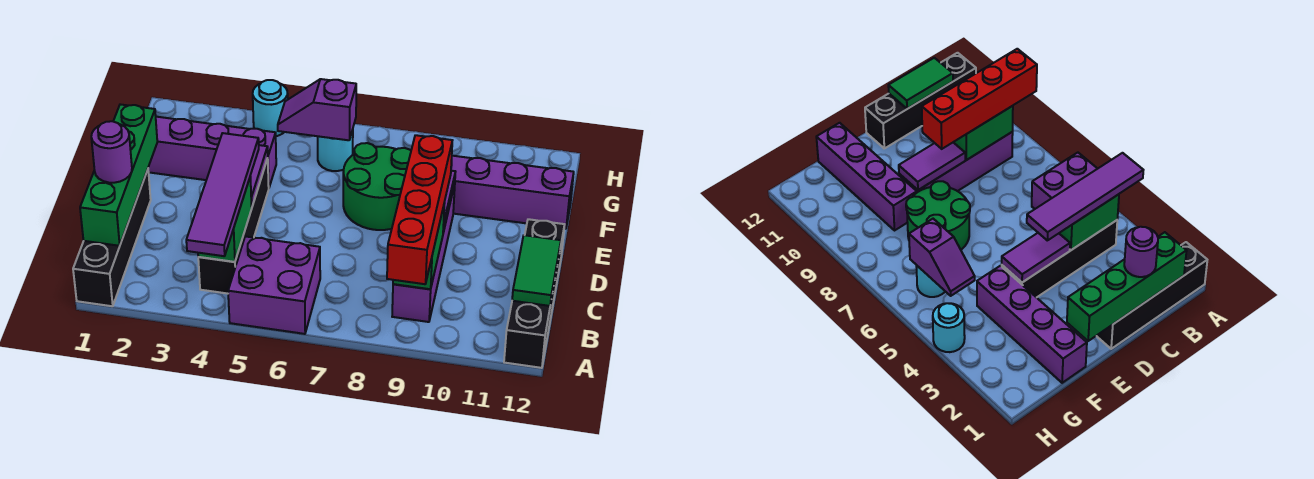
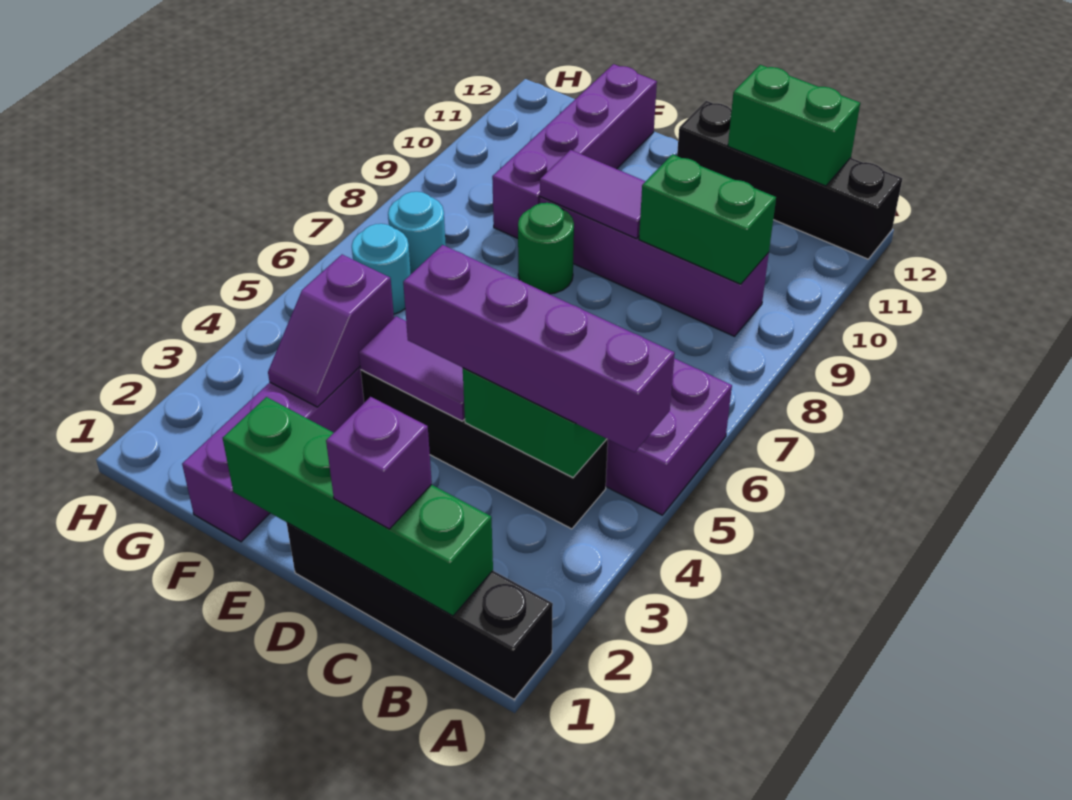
purple tile A4:D4 level 3 -> purple brick A4:D4 level 3
red brick A9:D9 level 3 -> none
green tile B12:C12 level 2 -> green brick B12:C12 level 2
purple round brick C1 level 3 -> purple brick C1 level 3
green round brick E7:F8 level 1 -> green round brick E8 level 1
purple slope G5:G6 level 2 top 6 -> purple slope F3:F4 level 2 top 4
cyan round brick H4 level 1 -> cyan round brick G7 level 1

